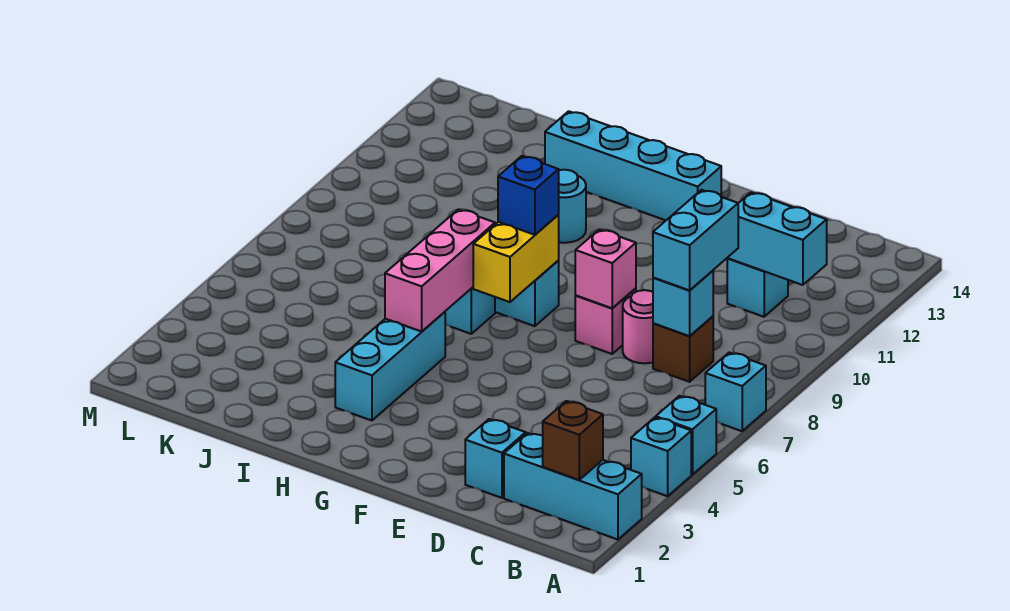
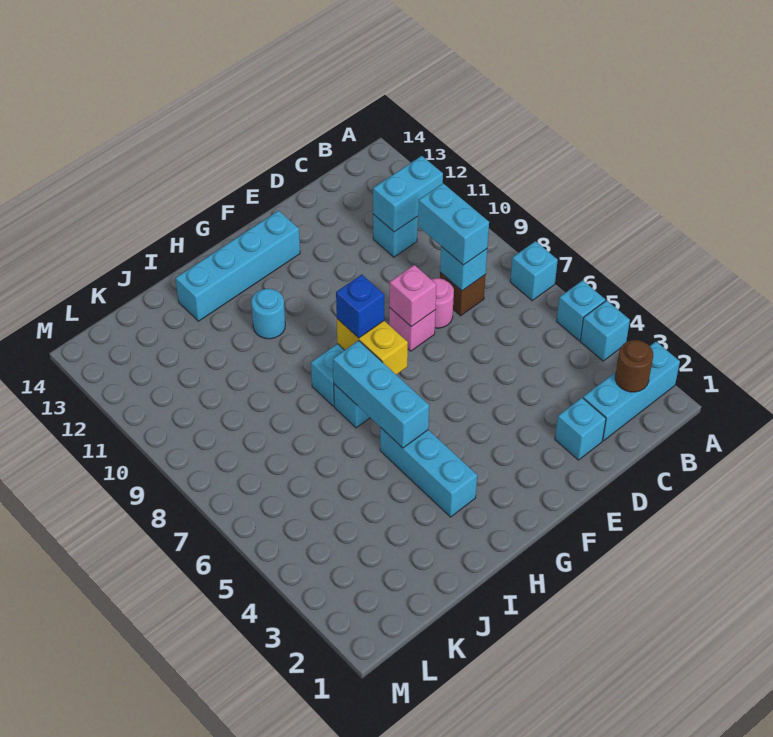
brown brick B2 level 2 -> brown round brick B2 level 2
pink brick H5:H7 level 2 -> cyan brick H5:H7 level 2

